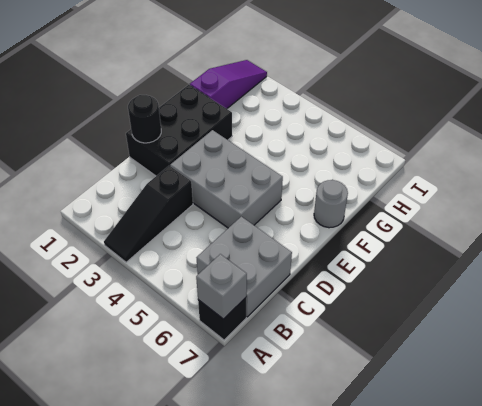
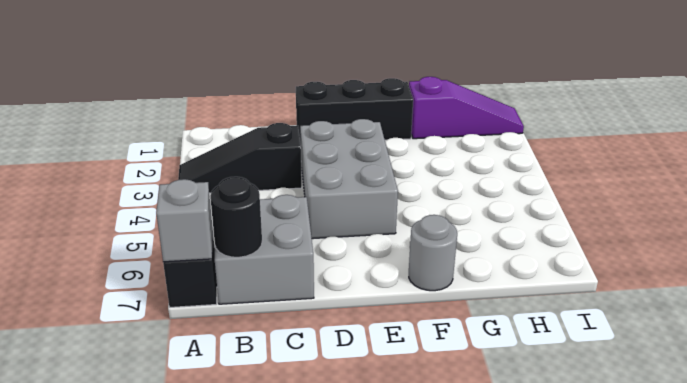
black brick D1:F2 level 1 -> black brick D1:F1 level 1
black round brick D1 level 2 -> black round brick B7 level 2

